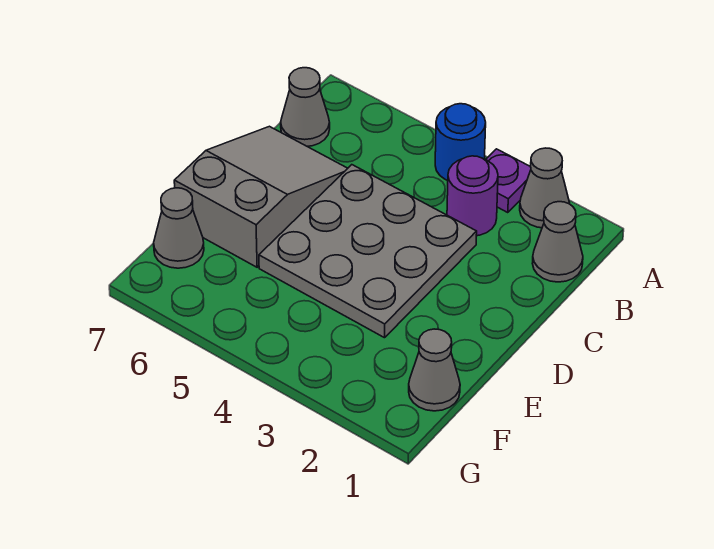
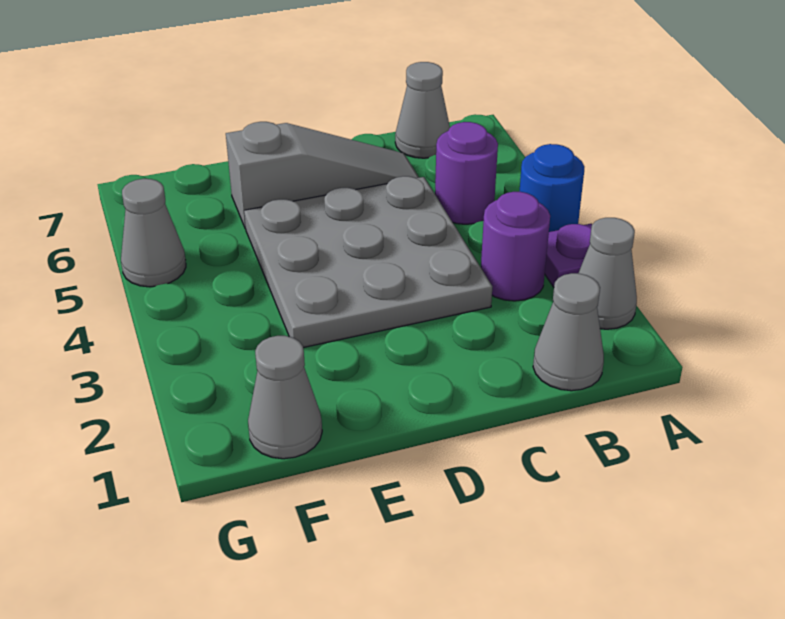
none -> purple round brick B5 level 1
grey slope C6:E7 level 1 top E -> grey slope C6:E6 level 1 top E
grey cone F7 level 1 -> grey cone G5 level 1

